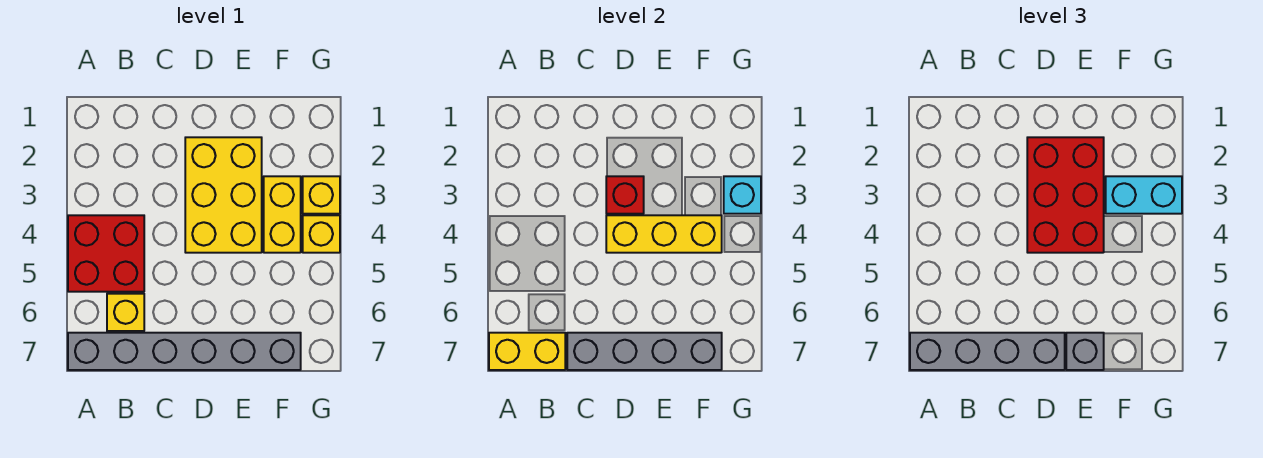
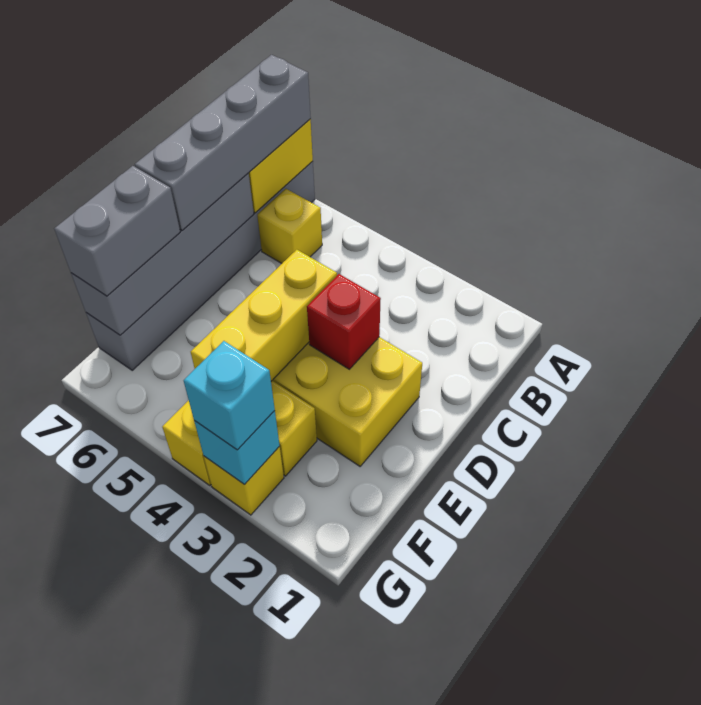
red brick A4:B5 level 1 -> none
red brick D2:E4 level 3 -> none
grey brick E7 level 3 -> grey brick E7:F7 level 3
cyan brick F3:G3 level 3 -> cyan brick G3 level 3

